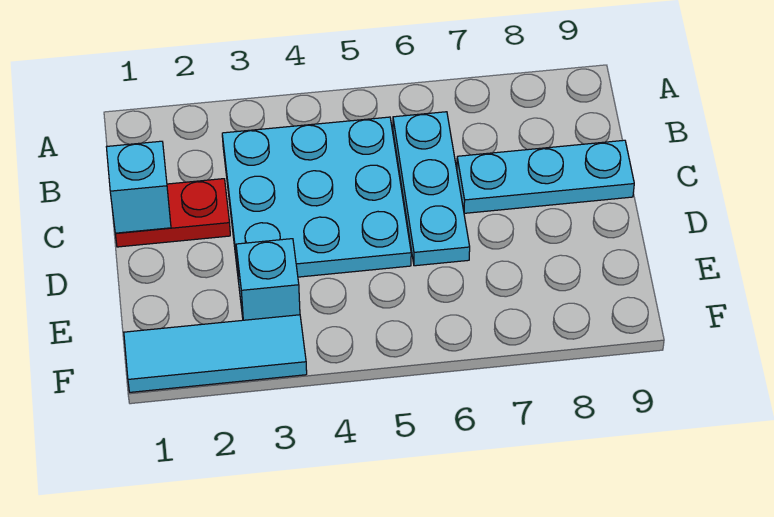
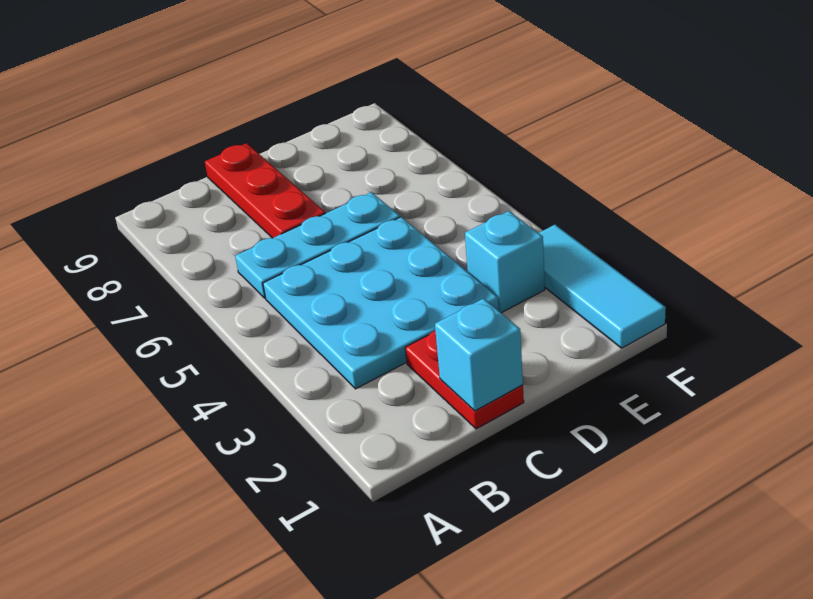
cyan plate C7:C9 level 1 -> red plate C7:C9 level 1

